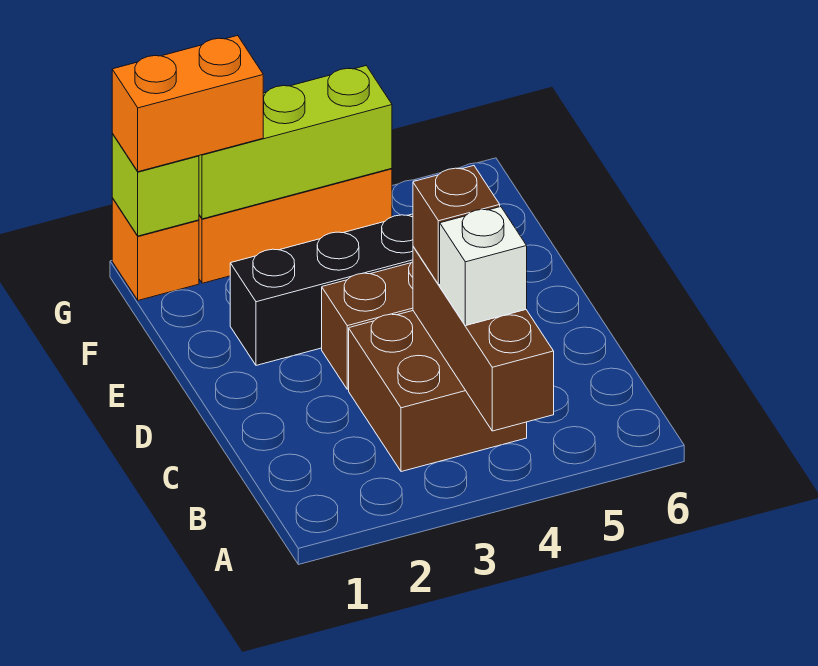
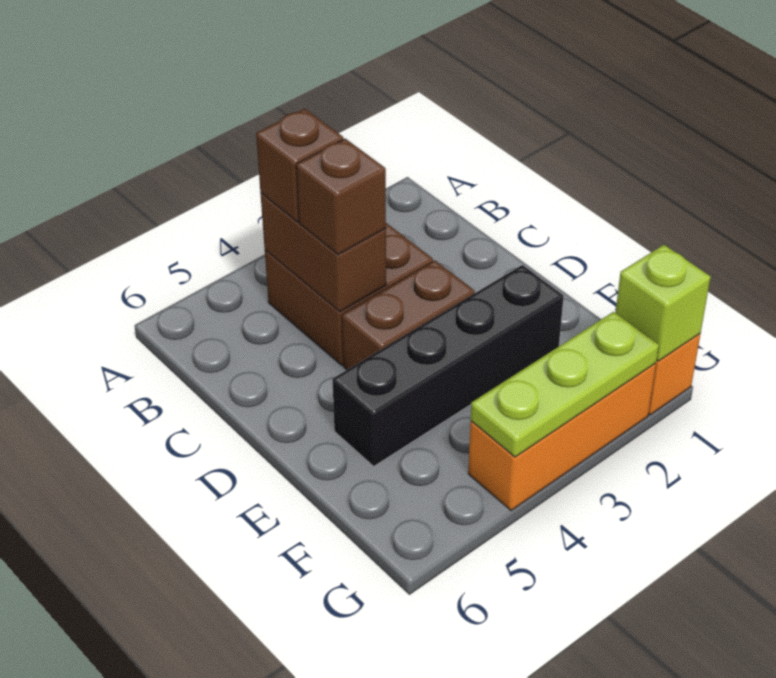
brown brick A4:C4 level 2 -> brown brick B4:C4 level 2
white brick B4 level 3 -> brown brick B4 level 3
orange brick G1:G2 level 3 -> none
lime brick G2:G4 level 2 -> lime plate G2:G4 level 2

